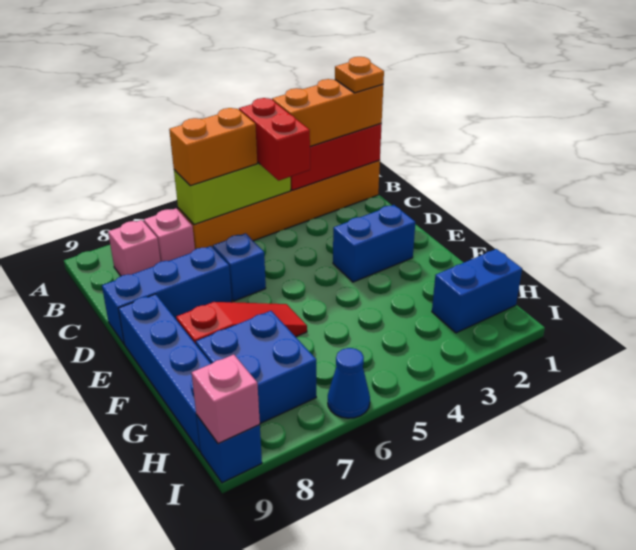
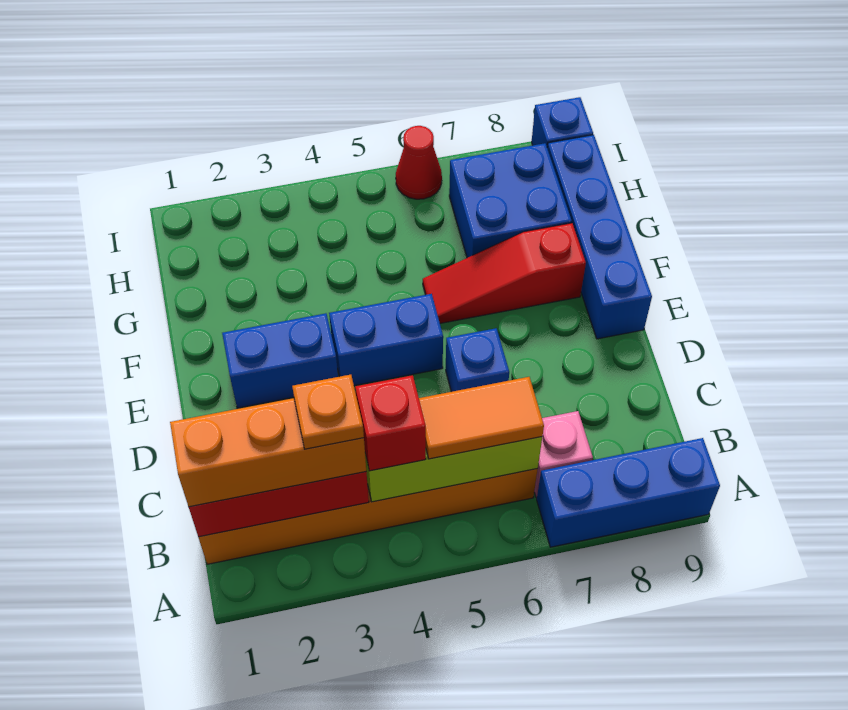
orange plate B1 level 4 -> orange plate B3 level 4
red brick B4:C4 level 3 -> red brick B4 level 3
orange brick B5:B6 level 3 -> orange tile B5:B6 level 3
pink brick B8 level 1 -> none
blue brick D7:D9 level 1 -> blue brick A7:A9 level 1
blue brick H1:H2 level 1 -> blue brick E4:E5 level 1
blue cone I6 level 1 -> red cone I6 level 1
pink brick I9 level 2 -> none

